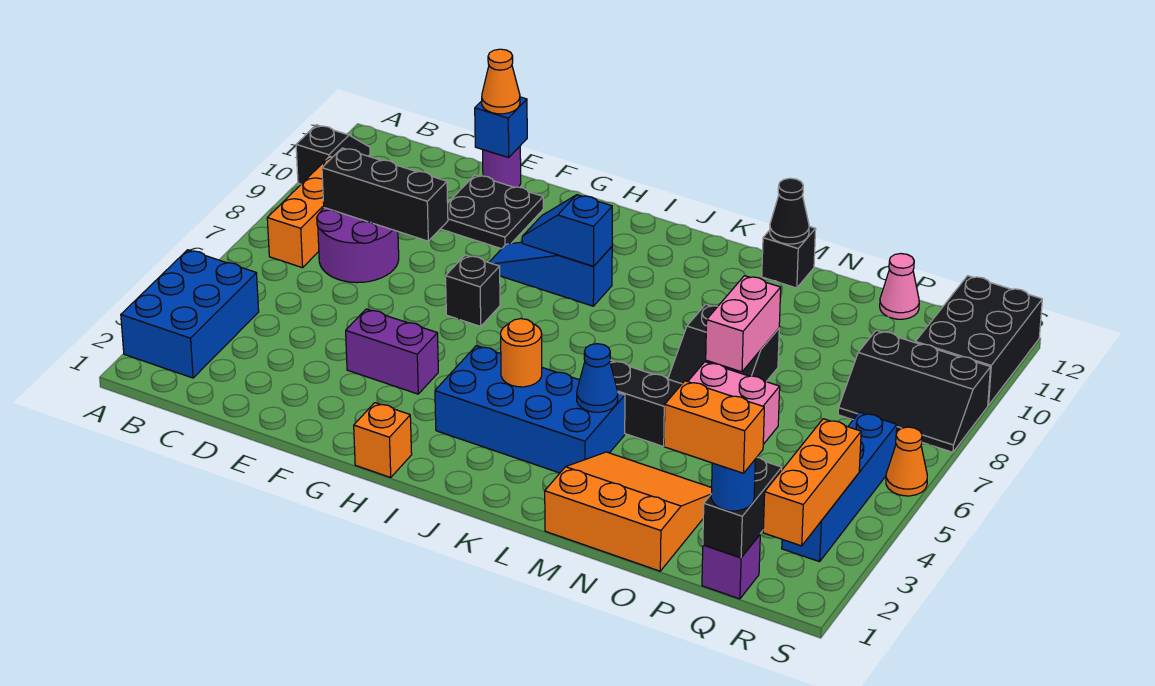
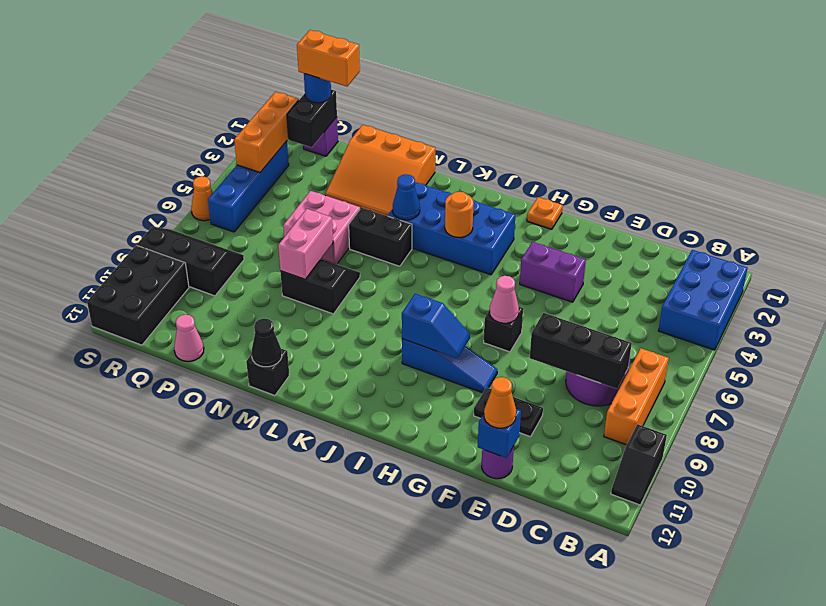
black plate E10:F11 level 1 -> black plate E10:F10 level 1
none -> pink cone G7 level 2
orange brick H1 level 1 -> orange plate H1 level 1

